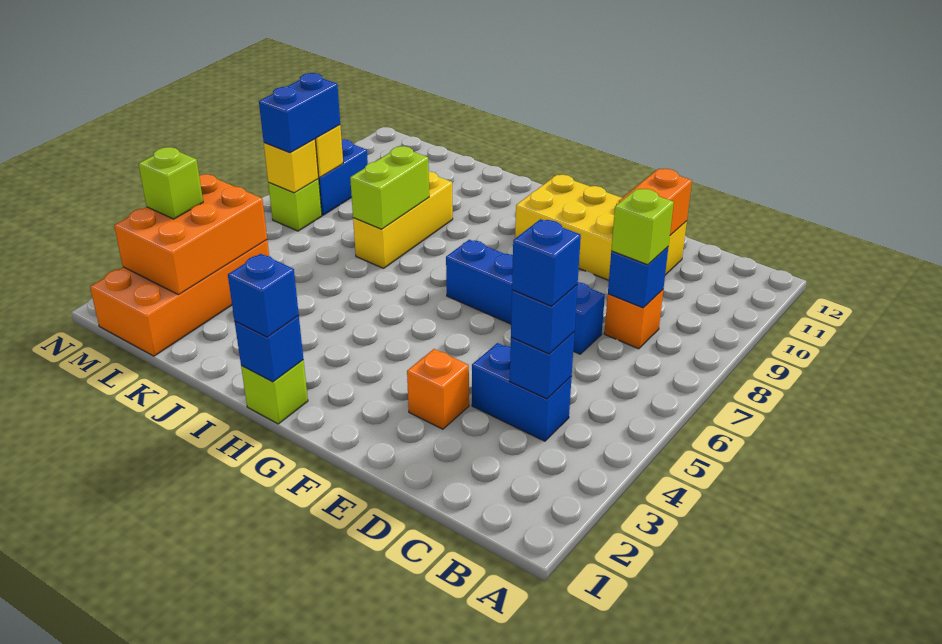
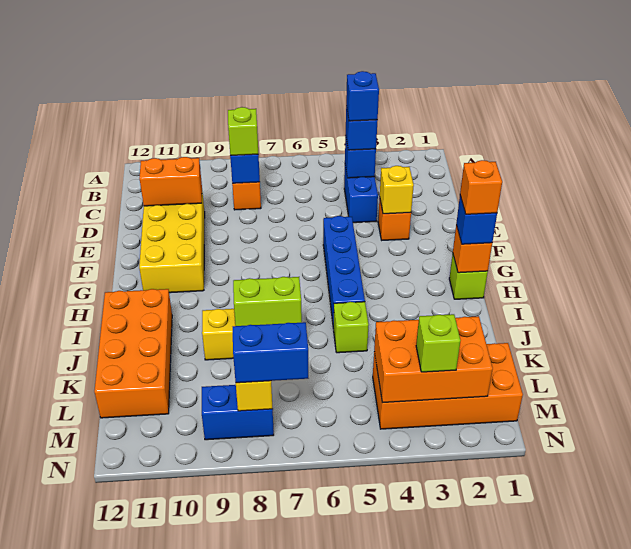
blue brick D7:G7 level 1 -> blue brick F5:I5 level 1
blue brick H1 level 2 -> orange brick H1 level 2
none -> orange brick H1 level 4
none -> orange brick I11:L12 level 1
lime brick M7 level 1 -> lime brick J5 level 1
yellow brick M7 level 2 -> yellow brick E3 level 2

